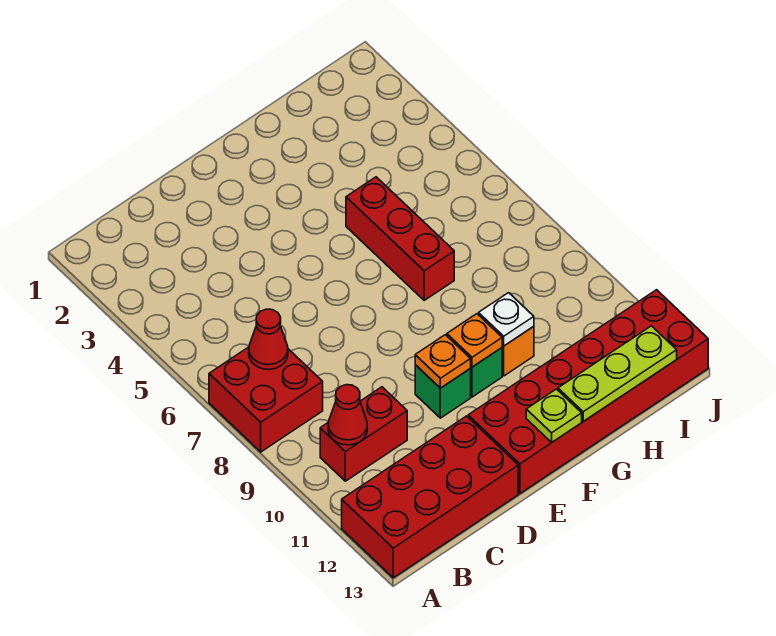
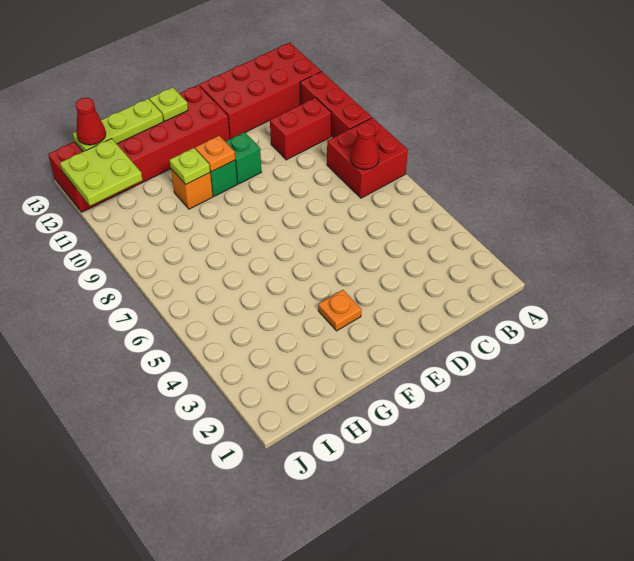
red cone B10 level 2 -> red cone I13 level 3
orange plate E10 level 2 -> orange plate F3 level 1
red brick G5:G7 level 1 -> red brick A9:A11 level 1
white plate G10 level 2 -> lime plate G10 level 2
none -> lime plate I11:J12 level 2

